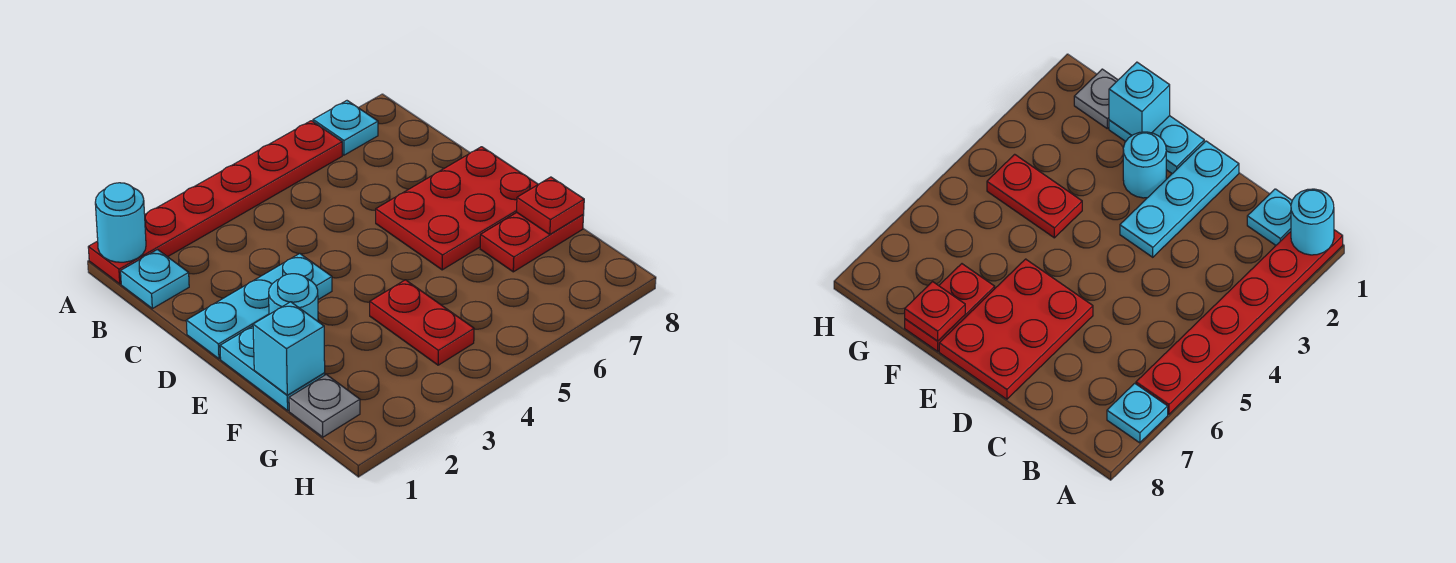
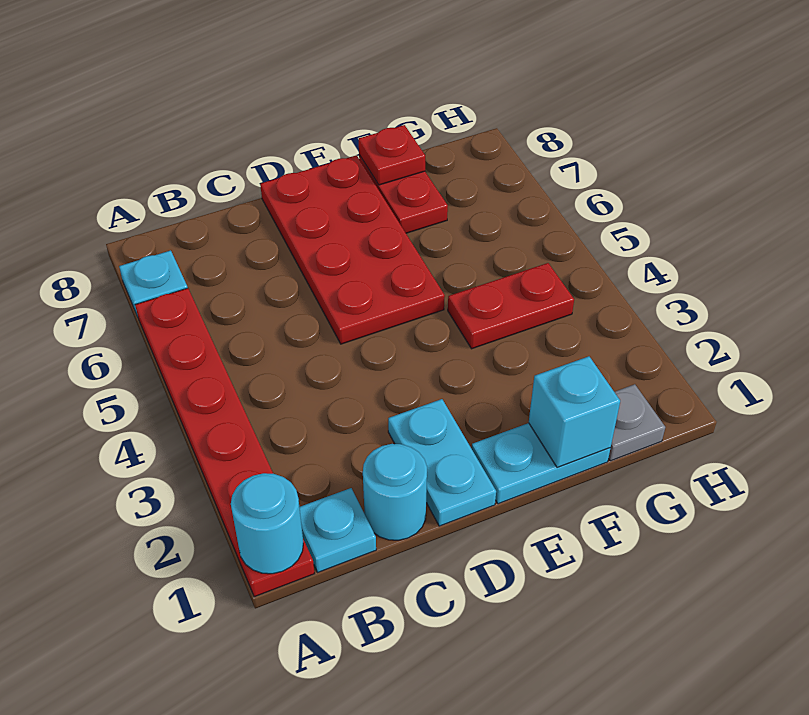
cyan plate D1:D3 level 1 -> cyan plate D1:D2 level 1
red plate D6:E8 level 1 -> red plate D5:E8 level 1
cyan round brick E2 level 1 -> cyan round brick C1 level 1

